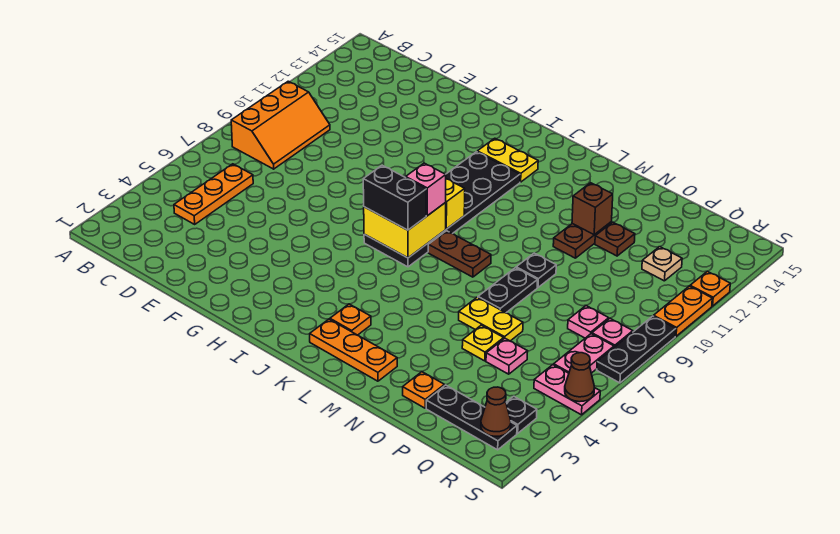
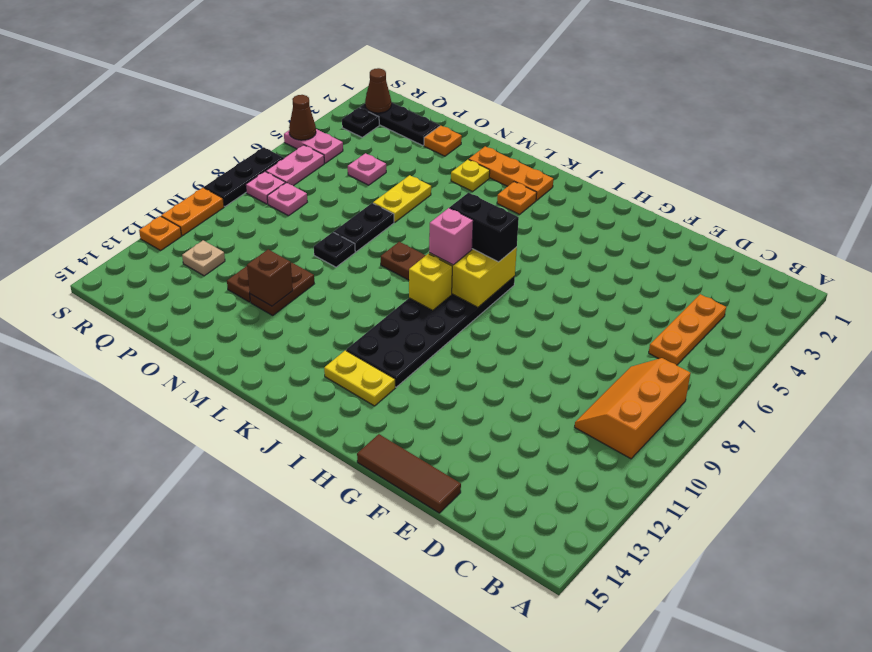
none -> brown tile E15:G15 level 1
yellow plate N6:O6 level 1 -> yellow plate N5:N6 level 1
yellow plate O5 level 1 -> yellow plate M3 level 1

